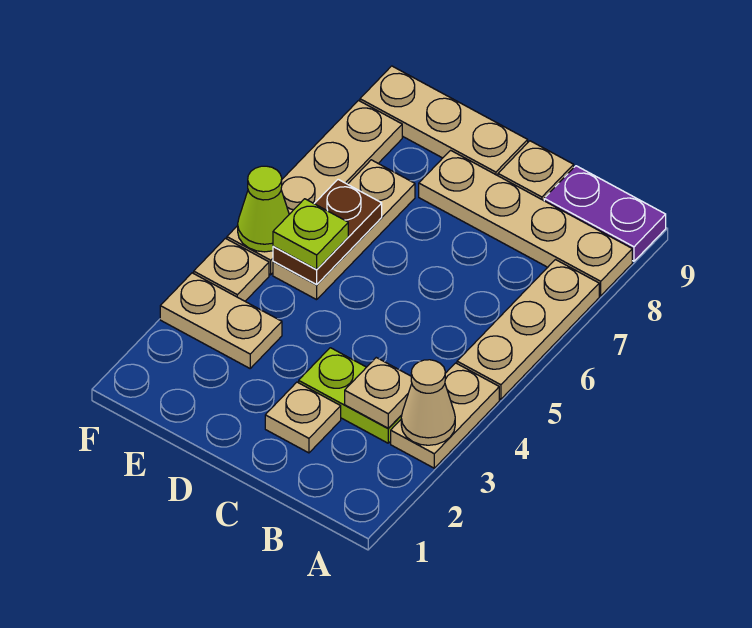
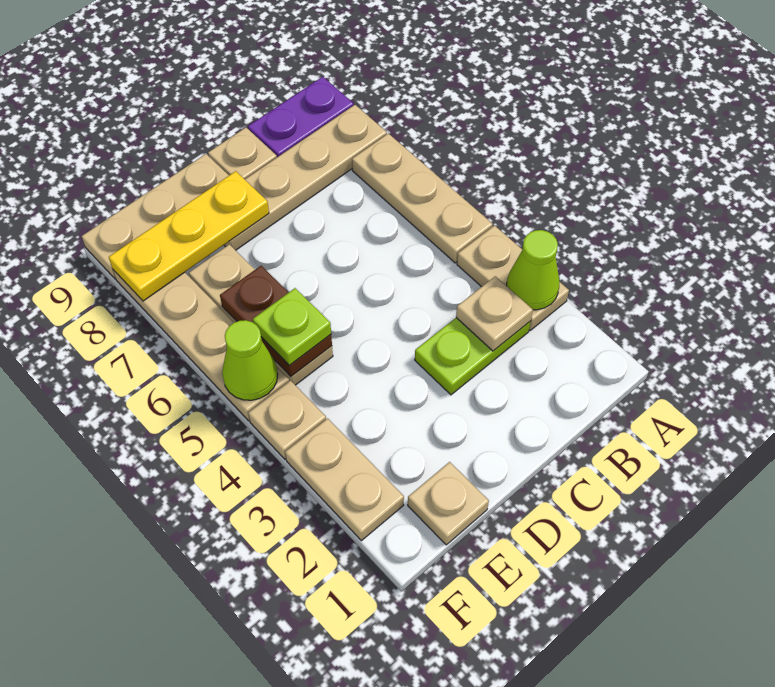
tan cone A3 level 2 -> lime cone A3 level 2
tan plate C2 level 1 -> tan plate E1 level 1
none -> yellow plate D8:F8 level 2
tan plate E3:F3 level 1 -> tan plate F2:F3 level 1

